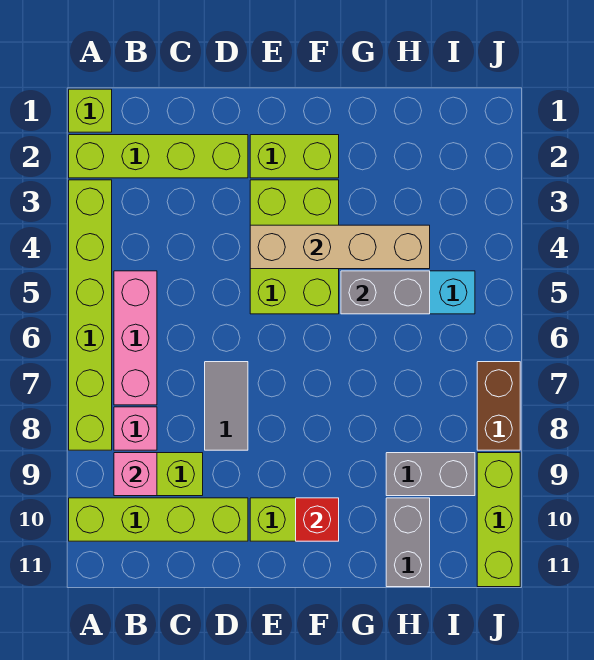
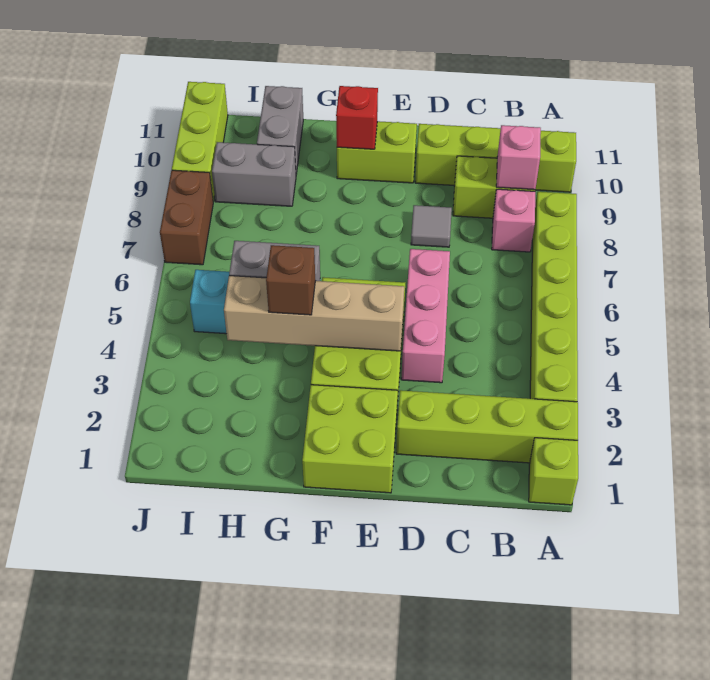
pink brick B5:B7 level 1 -> pink brick D4:D6 level 1
grey tile D7:D8 level 1 -> grey tile D8 level 1
lime brick E2:F2 level 1 -> lime brick E1:F2 level 1
none -> brown brick G4 level 3

